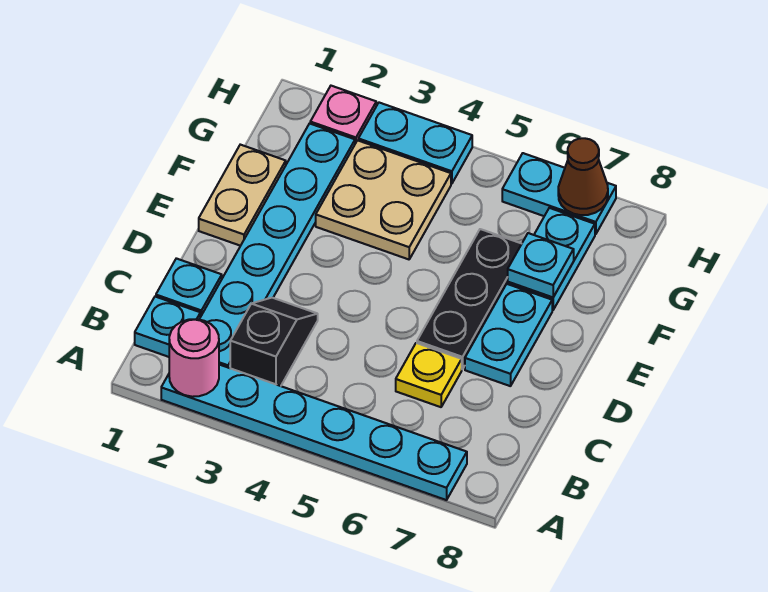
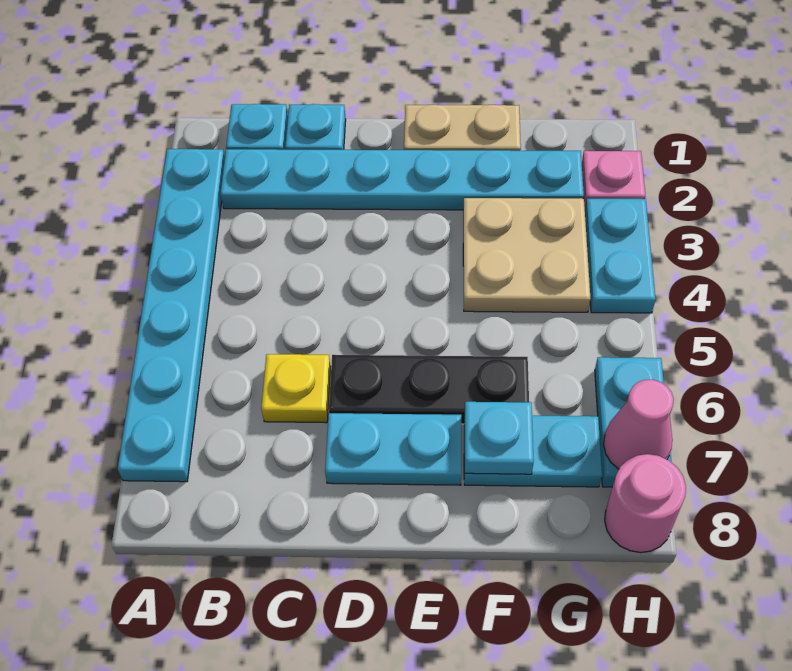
pink round brick A2 level 2 -> pink round brick H8 level 1
black slope B3:C3 level 1 top B -> none
brown cone H7 level 2 -> pink cone H7 level 2

